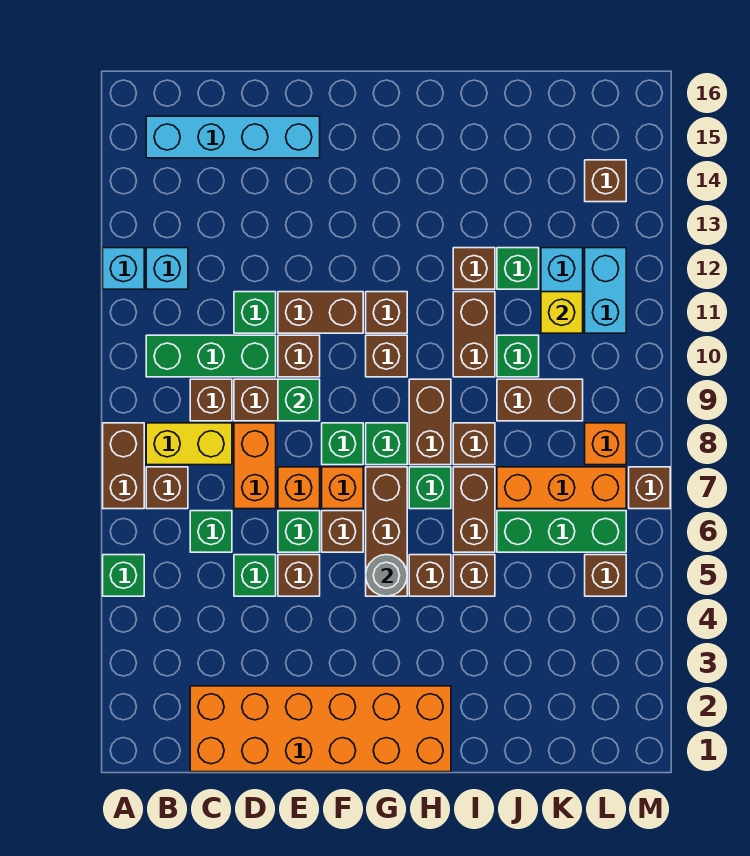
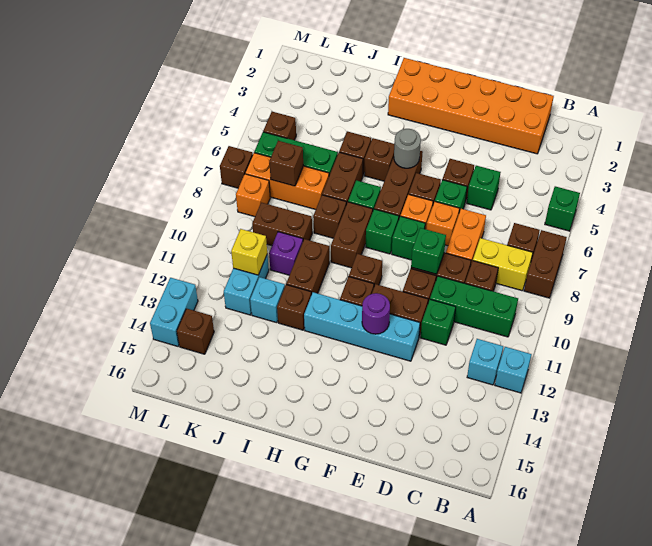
cyan brick B15:E15 level 1 -> cyan brick E12:H12 level 1
green brick C6 level 1 -> none
none -> purple round brick F12 level 2
green brick J10 level 1 -> purple brick J10 level 1
green brick J12 level 1 -> cyan brick J12 level 1
none -> brown brick K7 level 2
cyan brick L11:L12 level 1 -> cyan brick M13:M14 level 1

